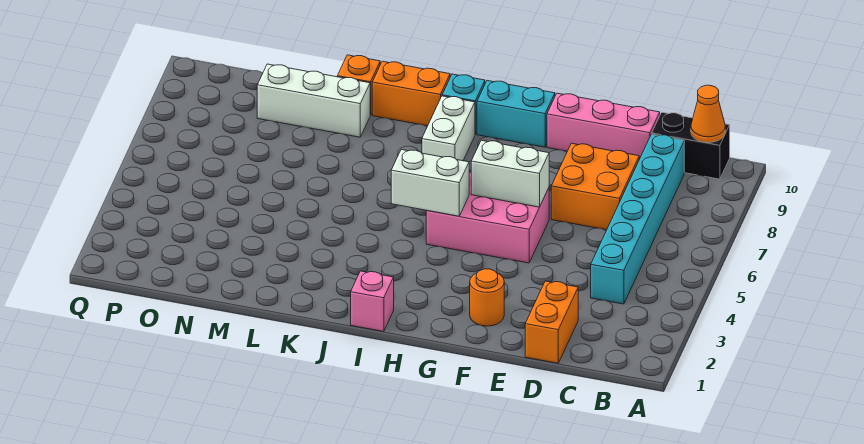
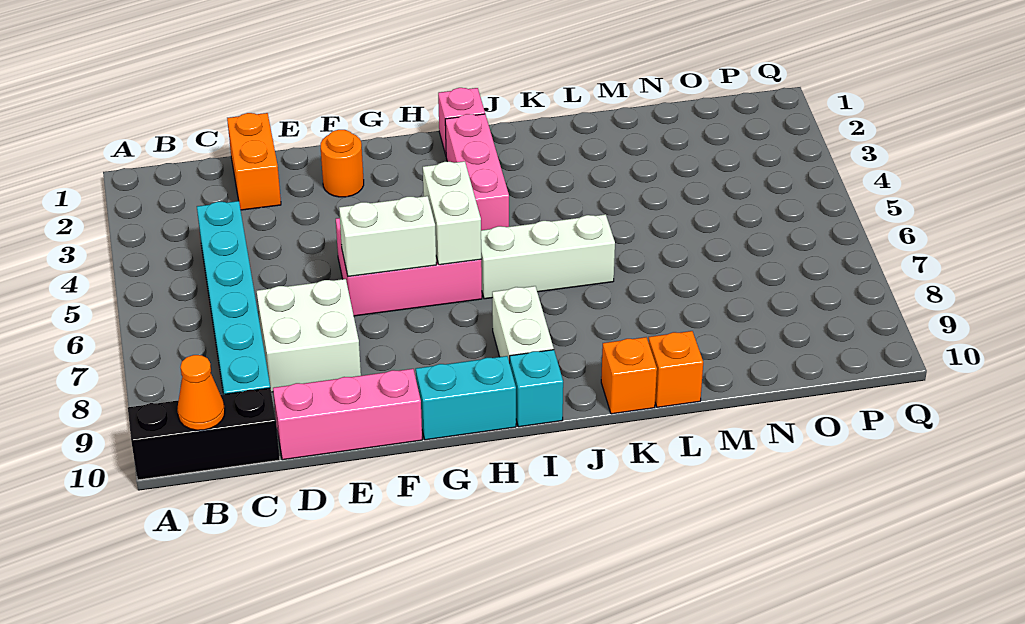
black brick B10:C10 level 1 -> black brick A10:C10 level 1
orange brick D7:E8 level 1 -> white brick D7:E8 level 1
white brick H5:I5 level 2 -> white brick H5:H6 level 2
none -> pink brick I2:I4 level 1
orange brick J10:K10 level 1 -> orange brick K10 level 1
white brick L9:N9 level 1 -> white brick I6:K6 level 1

